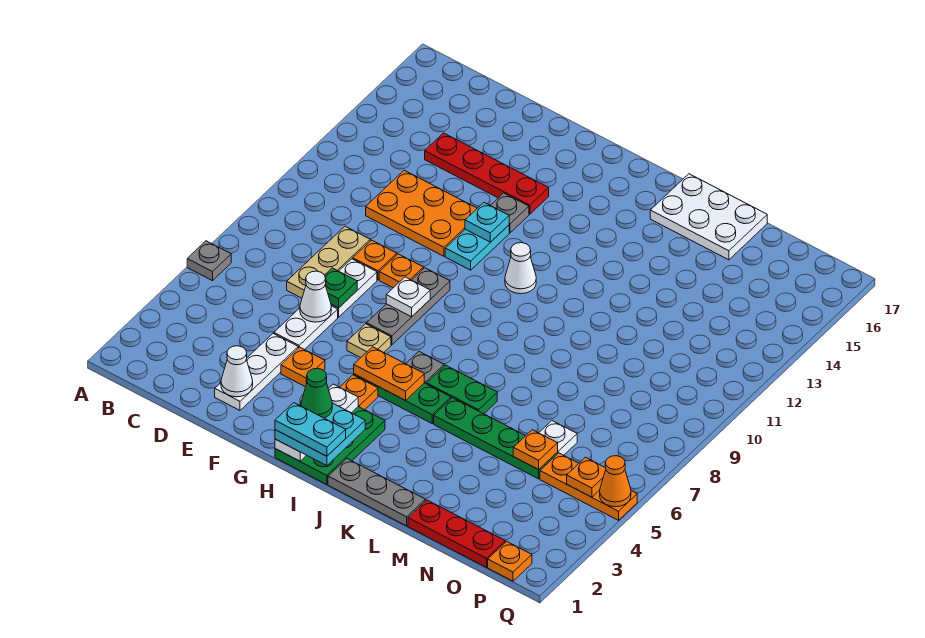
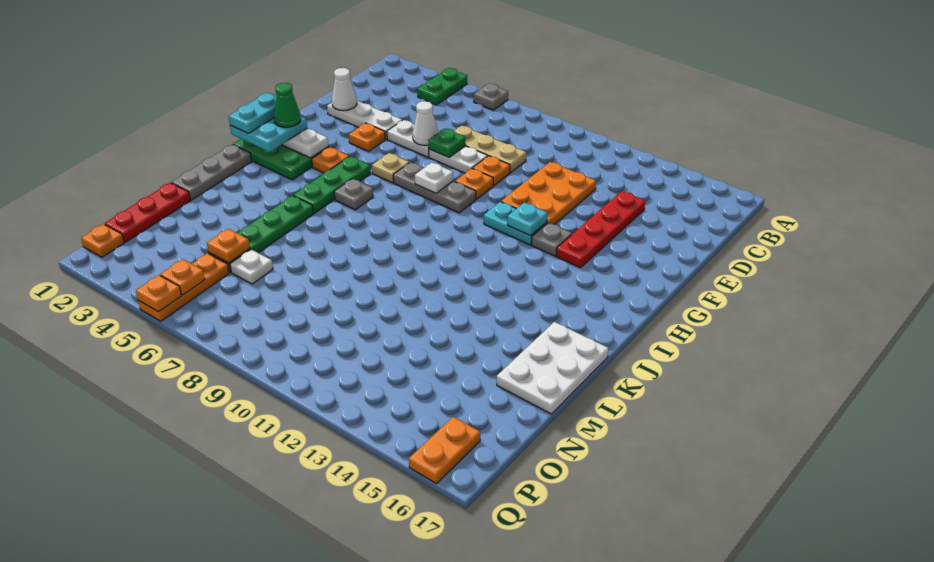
orange plate H5:I5 level 2 -> orange plate P16:Q16 level 1
white cone I11 level 1 -> none
green plate J6:K6 level 1 -> green plate A4:B4 level 1
orange cone Q5 level 2 -> orange plate Q5 level 2

